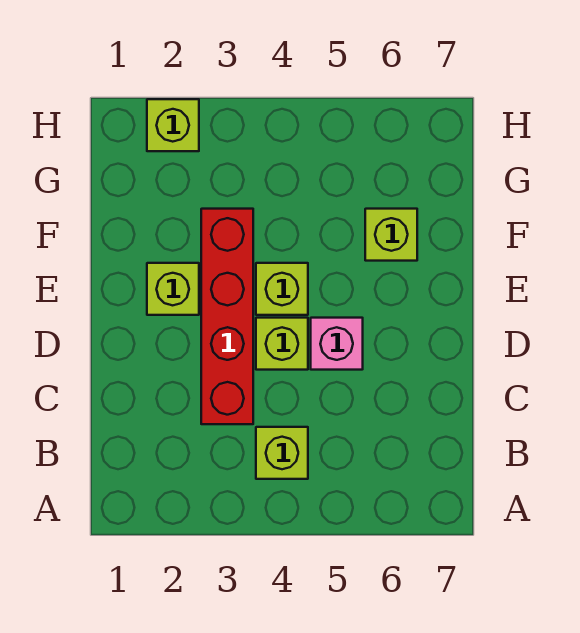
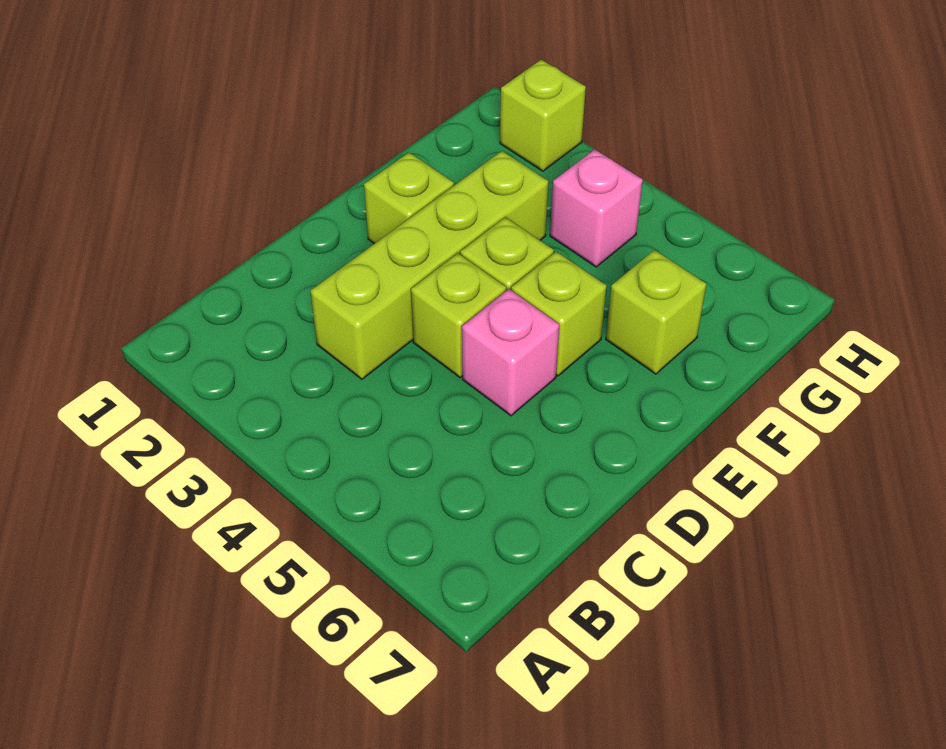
lime brick B4 level 1 -> lime brick E5 level 1
red brick C3:F3 level 1 -> lime brick C3:F3 level 1
none -> pink brick G4 level 1

